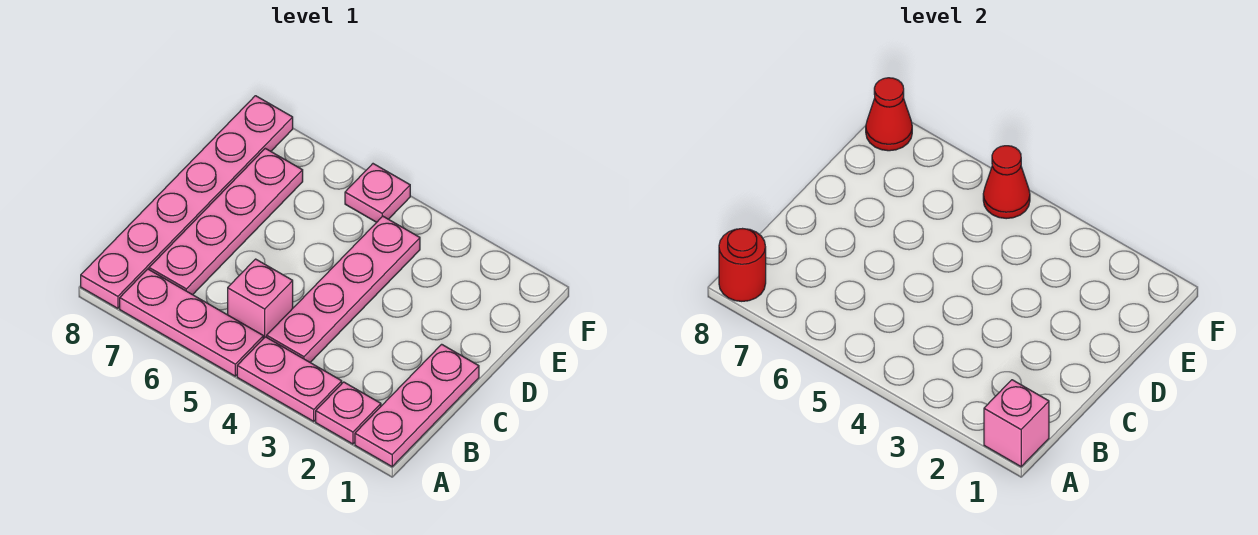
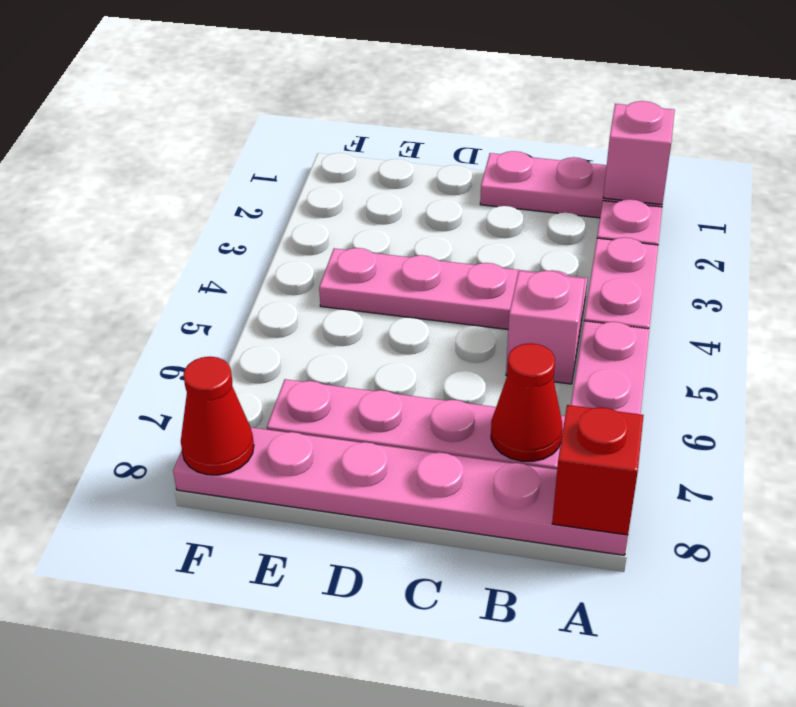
red round brick A8 level 2 -> red brick A8 level 2
pink plate F5 level 1 -> none
red cone F5 level 2 -> red cone B7 level 2

